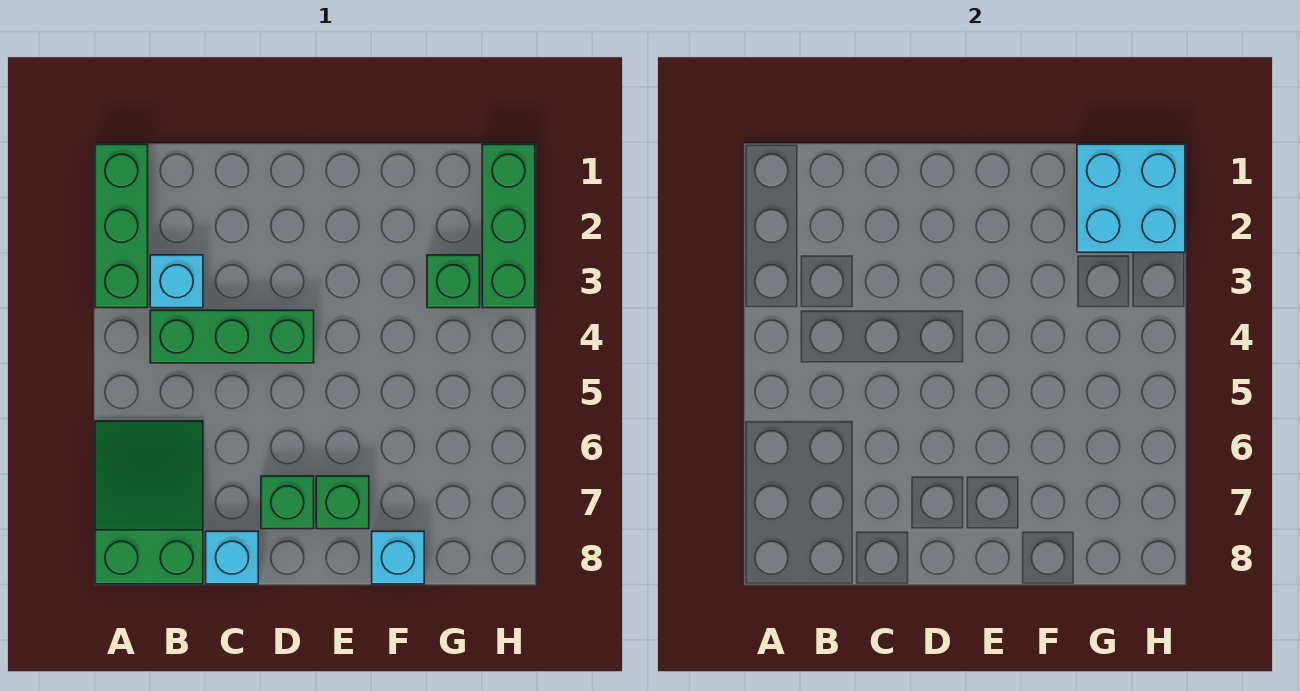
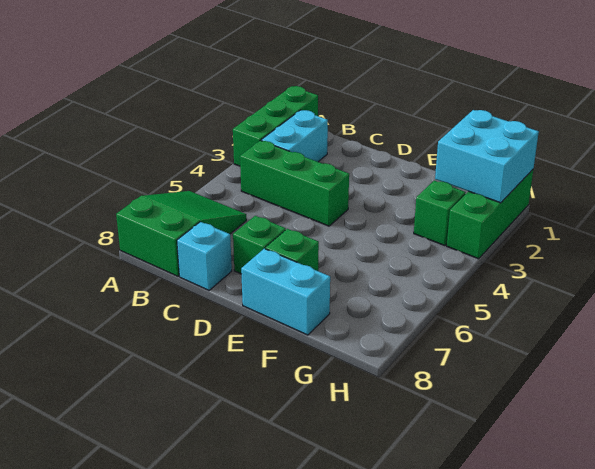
cyan brick B3 level 1 -> cyan brick B2:B3 level 1
cyan brick F8 level 1 -> cyan brick E8:F8 level 1

